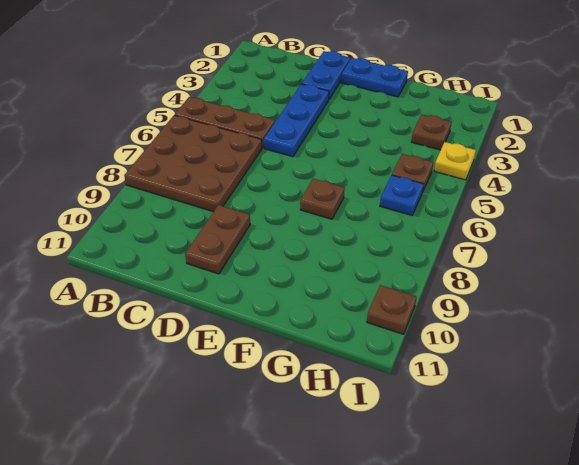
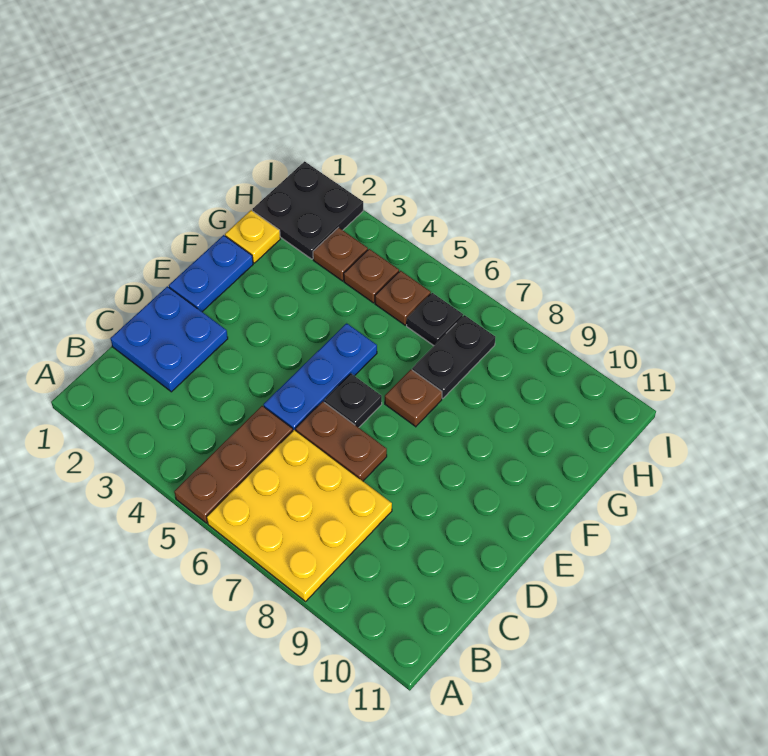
brown plate A6:C8 level 1 -> yellow plate A6:C8 level 1
blue plate D1:D2 level 1 -> blue plate C1:D2 level 1
blue plate D3:D5 level 1 -> blue plate D5:F5 level 1
brown plate D9:D10 level 1 -> brown plate D6:D7 level 1
none -> black plate E6 level 1
none -> black plate G7:H7 level 1
none -> black plate H1:I2 level 1
blue plate H6 level 1 -> black plate H6 level 1
yellow plate I4 level 1 -> yellow plate G1 level 1
brown plate I10 level 1 -> brown plate H4 level 1

